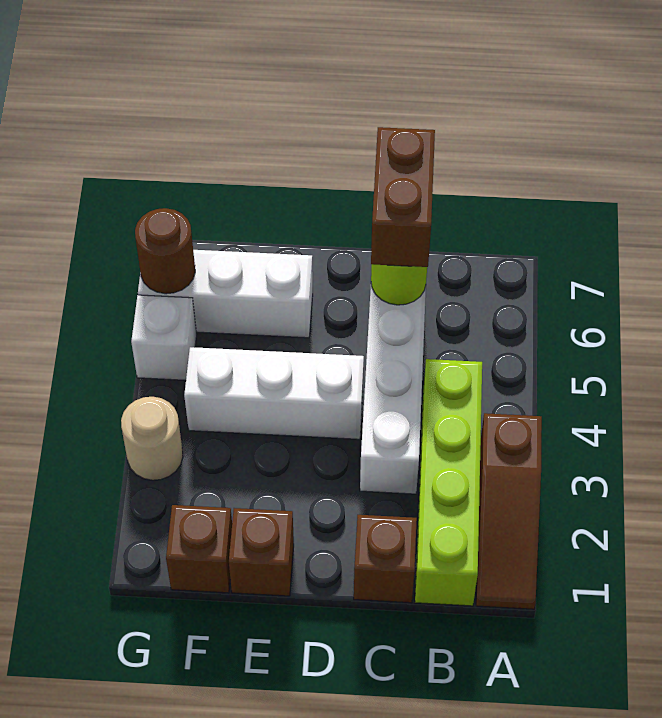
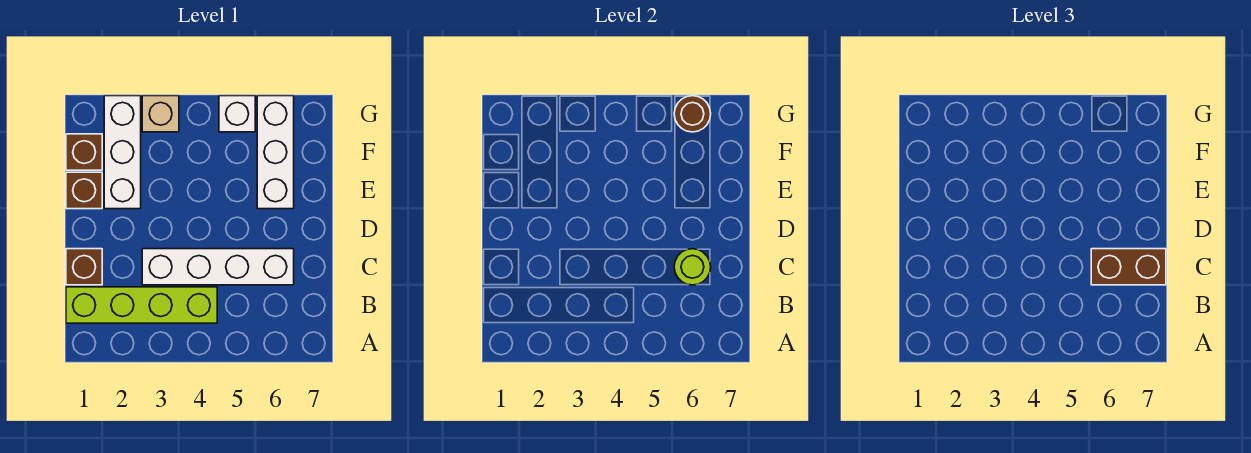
brown slope A1:A3 level 1 top 3 -> none
white brick D4:F4 level 1 -> white brick E2:G2 level 1
tan round brick G3 level 1 -> tan brick G3 level 1

